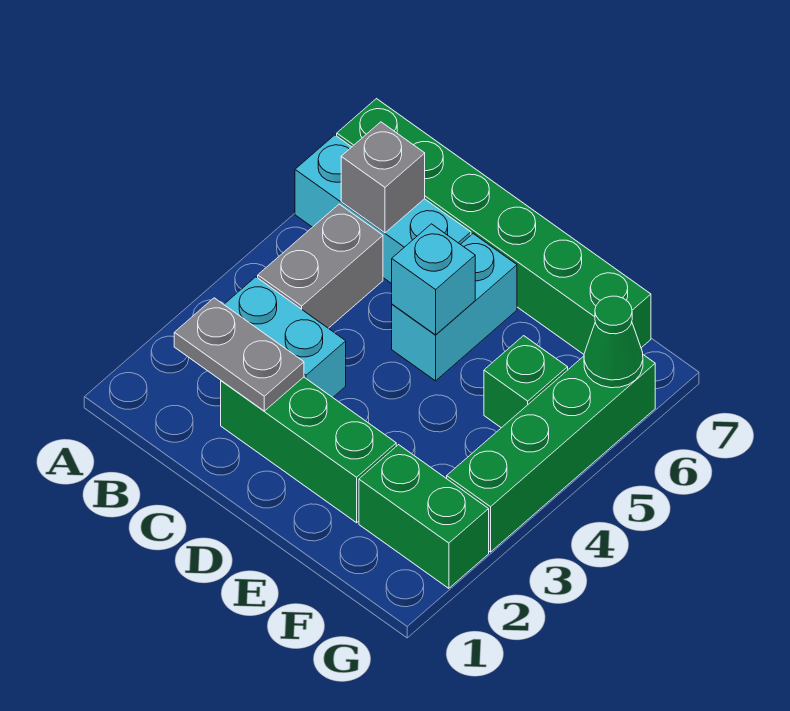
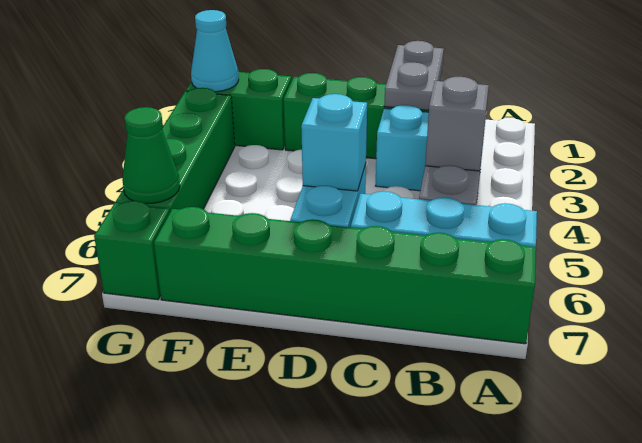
grey plate B2:C2 level 2 -> grey plate C1:C2 level 2
grey brick B6 level 2 -> grey brick B4 level 2
green brick F5 level 1 -> green brick G7 level 1
none -> cyan cone G2 level 2

